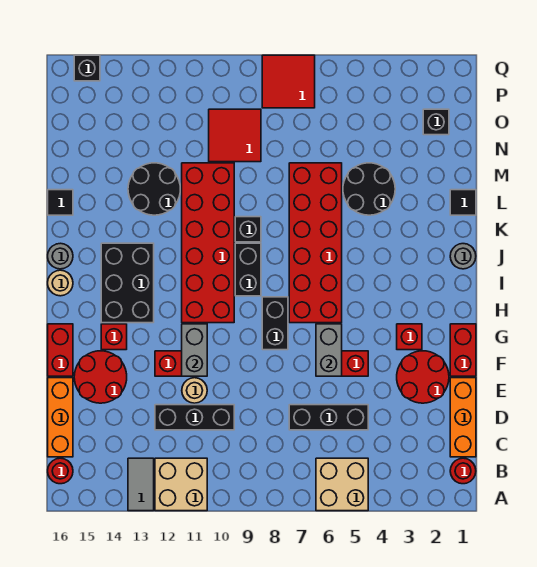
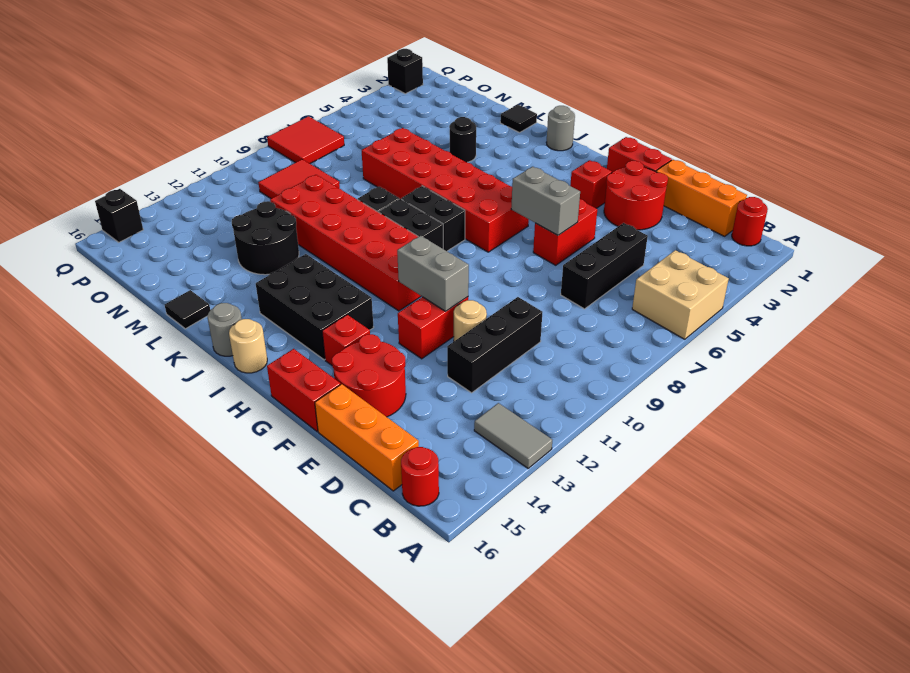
tan brick A11:B12 level 1 -> none
black brick G8:H8 level 1 -> black brick I8:J8 level 1
black round brick L4:M5 level 1 -> black round brick L4 level 1
black brick O2 level 1 -> black brick Q2 level 1

